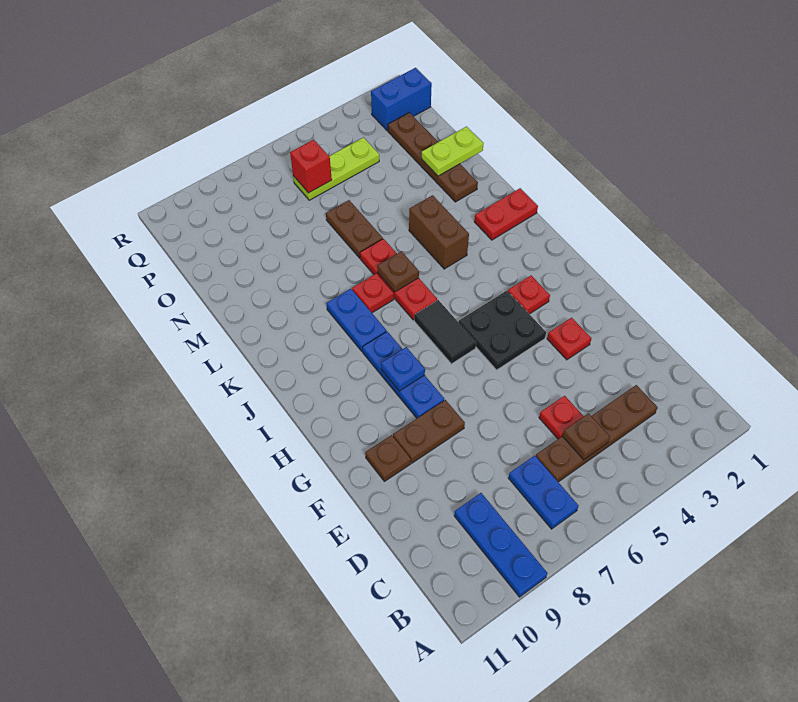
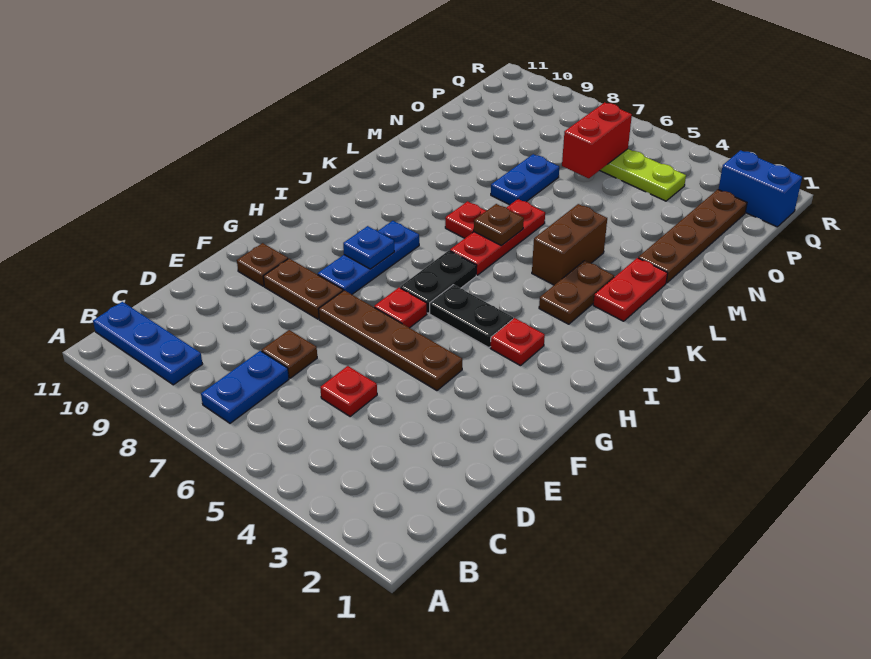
blue plate A9:C9 level 1 -> blue plate B9:B11 level 1
brown plate C3:C6 level 1 -> brown plate F4:F7 level 1
brown plate C5 level 2 -> brown plate D7 level 1
red plate F3 level 1 -> red plate G6 level 1
black plate G4:H5 level 1 -> black plate H4:H5 level 1
black tile H6:I6 level 1 -> black plate H6:I6 level 1
blue plate J8:K8 level 1 -> blue plate M7:N7 level 1
red plate K1:K2 level 1 -> red plate K2:L2 level 1
brown plate M6:N6 level 1 -> brown plate J3:K3 level 1
lime plate N1:N2 level 2 -> none
red brick P6 level 2 -> red brick O6:P6 level 2

